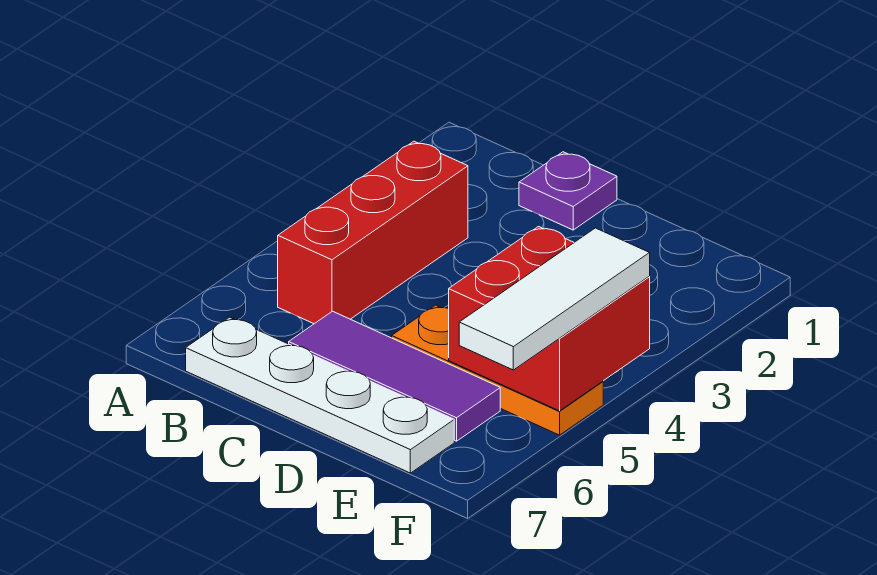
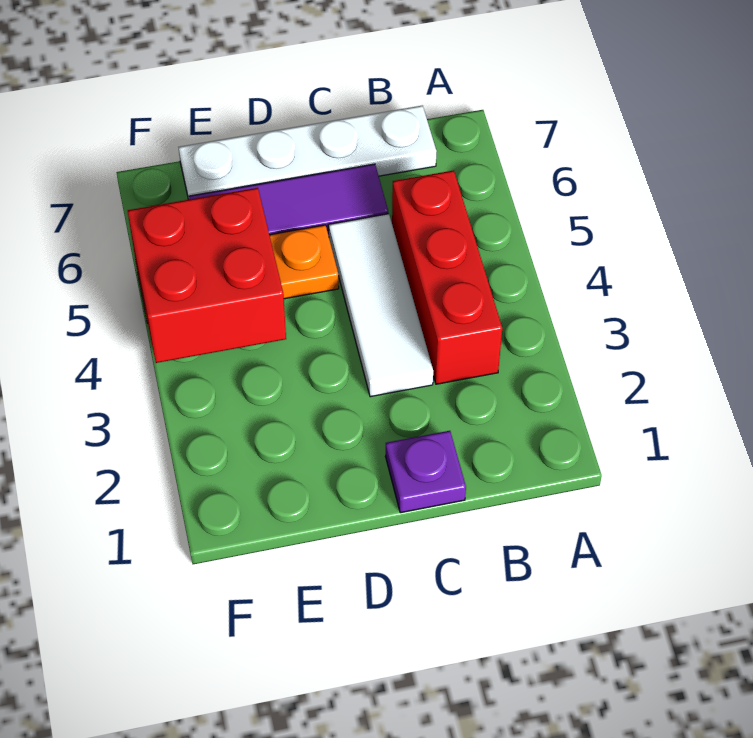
white tile F4:F6 level 3 -> white tile C3:C5 level 1

